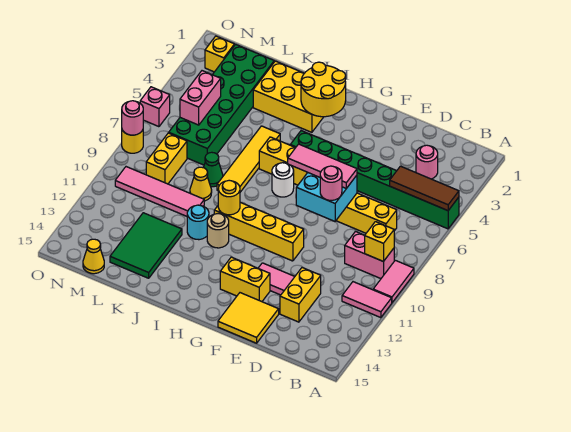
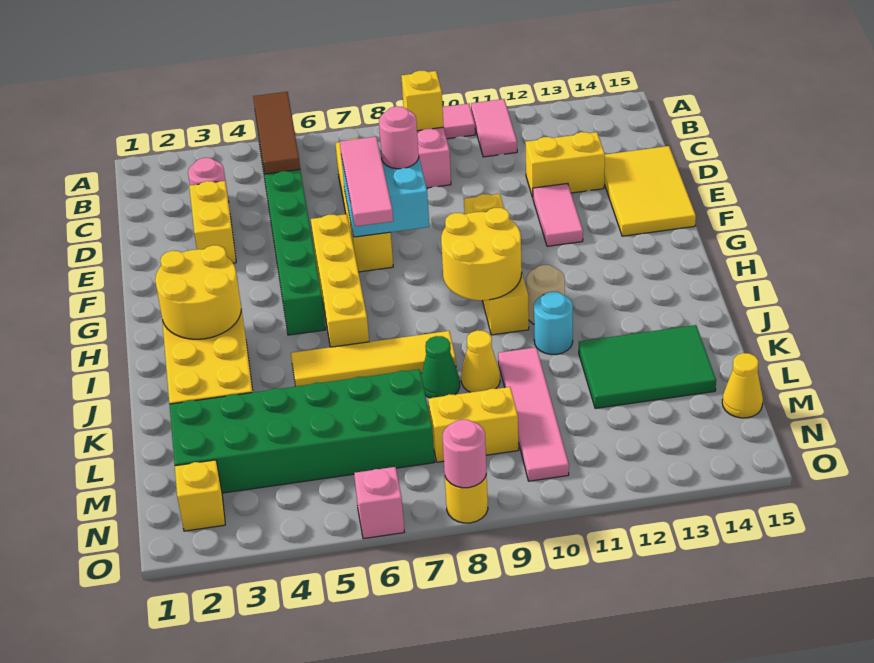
yellow tile E14:F15 level 1 -> yellow tile D14:F15 level 1
yellow brick F13:G13 level 1 -> yellow brick D3:E3 level 1
white round brick H7 level 1 -> none
yellow round brick I10 level 2 -> yellow round brick H9:I10 level 2
pink brick M5:M6 level 2 -> none

